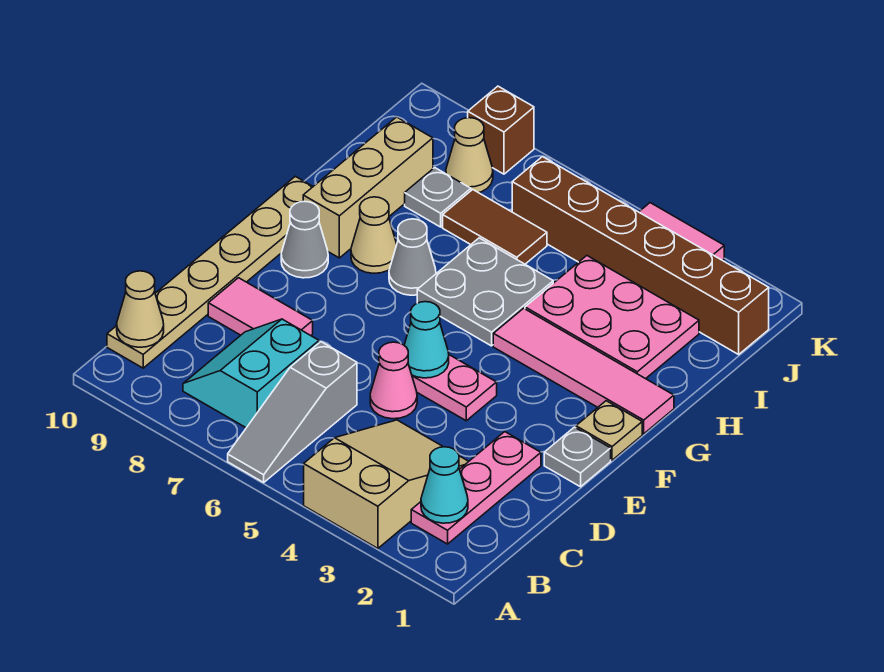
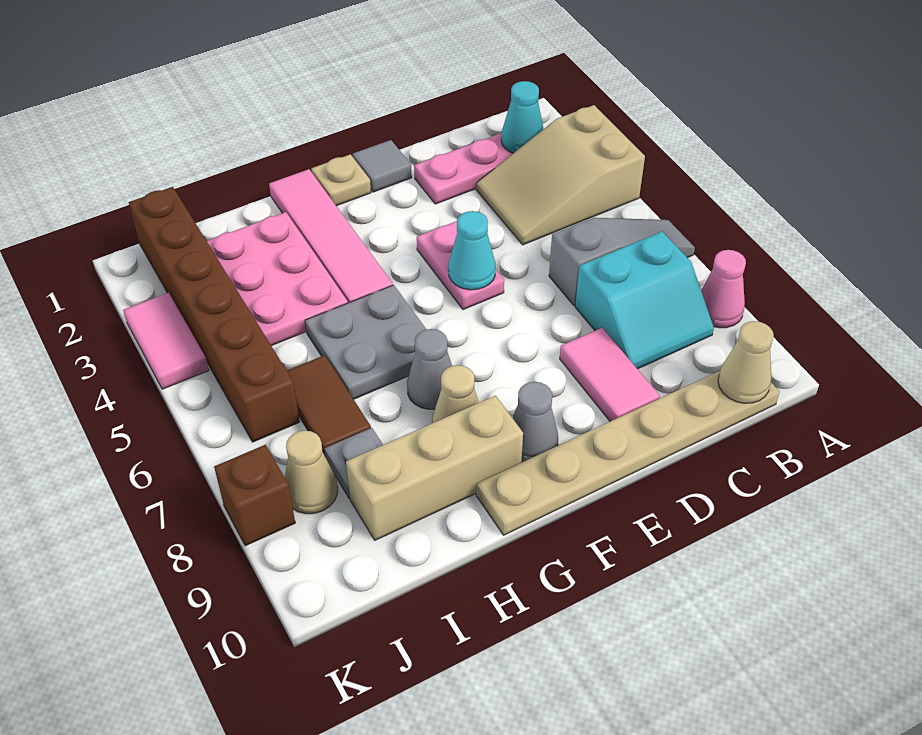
pink cone D5 level 1 -> pink cone A8 level 1
grey plate E1 level 1 -> grey tile E1 level 1

